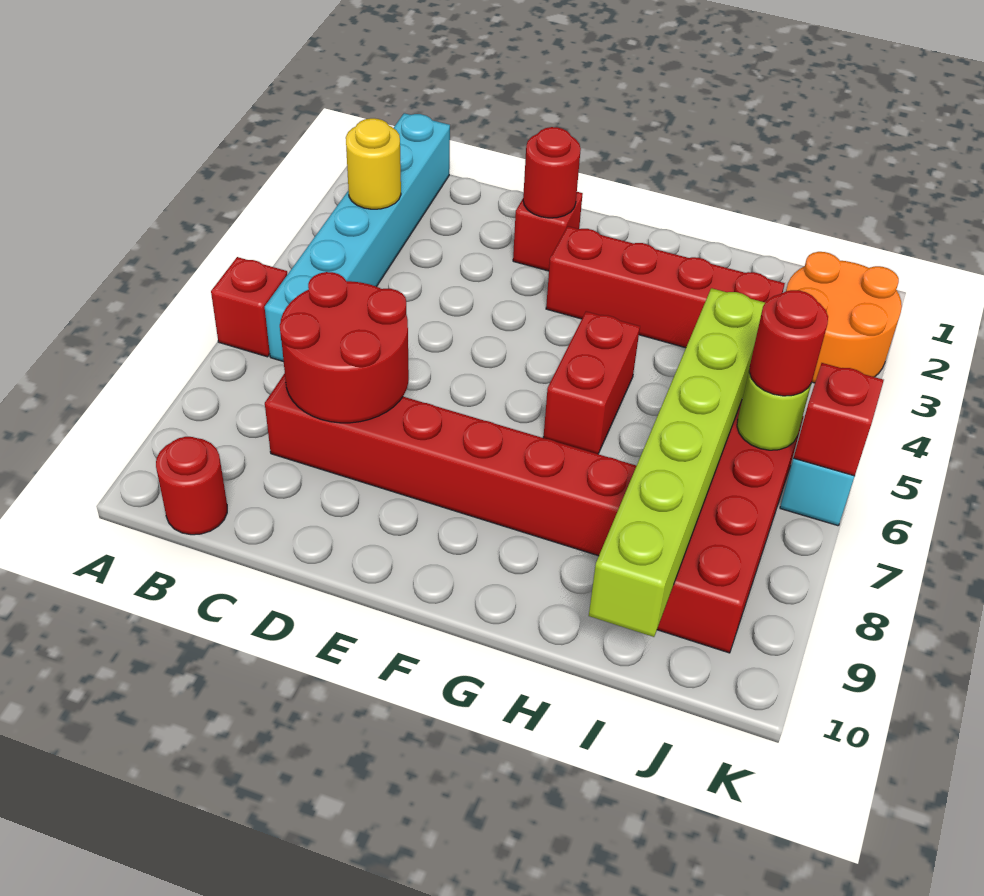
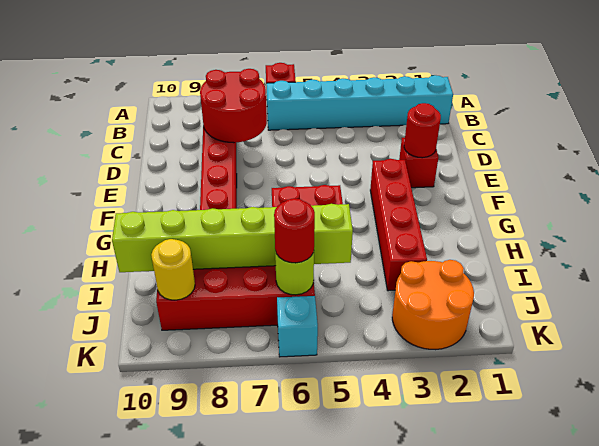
yellow round brick B3 level 2 -> yellow round brick J9 level 2
red round brick B10 level 1 -> none
red brick K6 level 2 -> none

